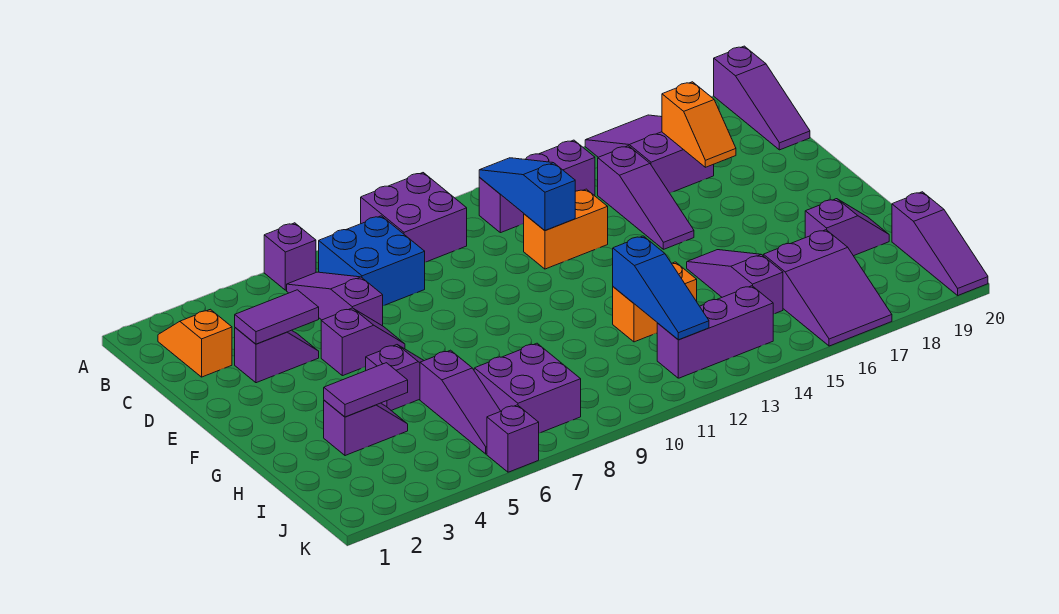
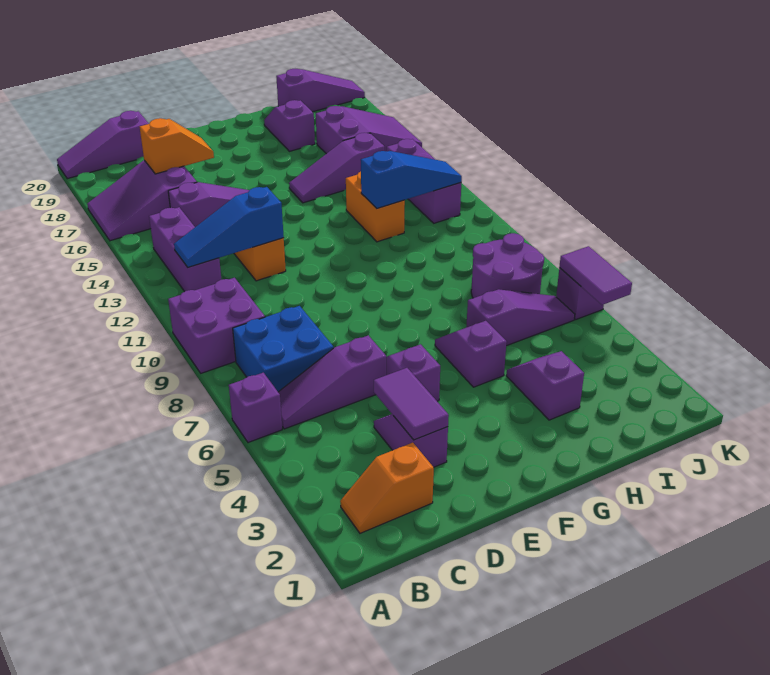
purple slope A20:C20 level 1 top A -> purple slope A20:C20 level 1 top C
purple tile H3:H4 level 2 -> purple tile K5:K6 level 2
purple brick I7:J8 level 1 -> purple round brick I7:J8 level 1

